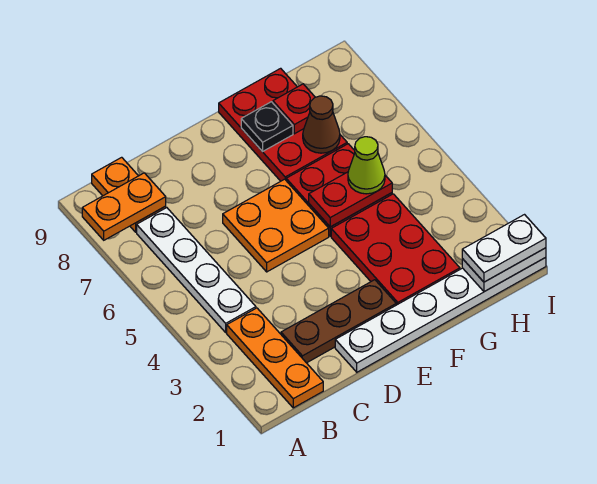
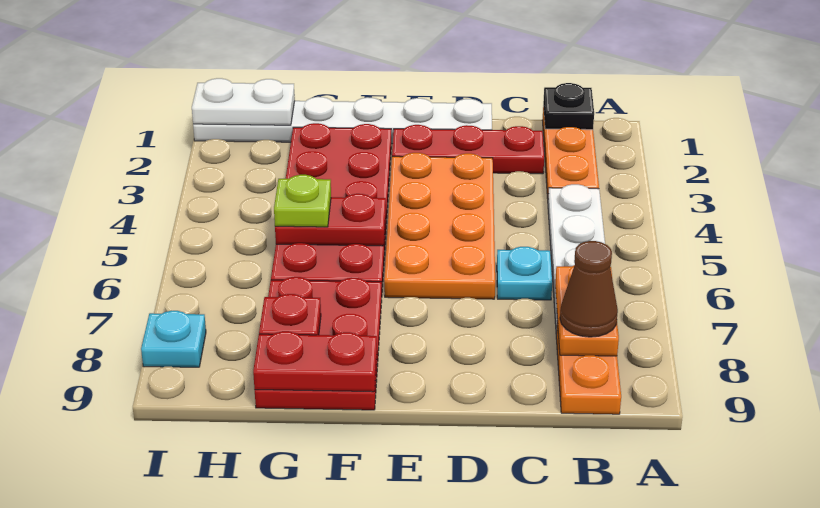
orange plate A8:B8 level 2 -> orange plate B7:B8 level 2
brown plate C2:E2 level 1 -> red plate C2:E2 level 1
none -> cyan plate C6 level 1
orange plate D5:E6 level 1 -> orange plate D3:E6 level 1
black plate F8 level 2 -> black plate B1 level 2
none -> red plate F9:G9 level 2
lime cone G5 level 3 -> lime plate G5 level 3
brown cone G7 level 2 -> brown cone B8 level 3
white plate H1:I1 level 3 -> none
none -> cyan plate I8 level 1

